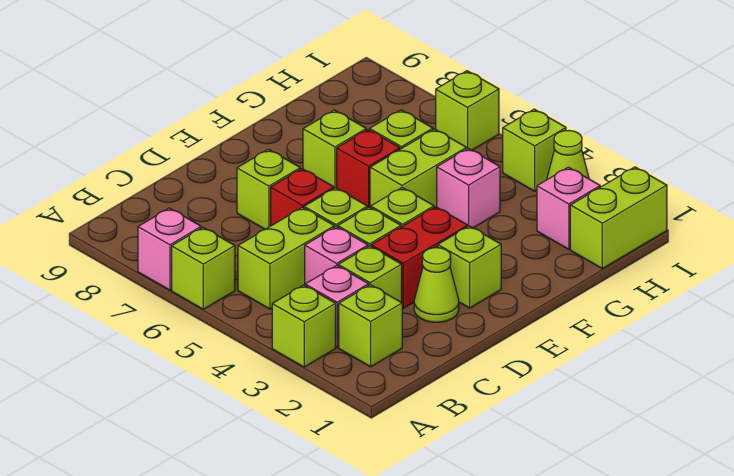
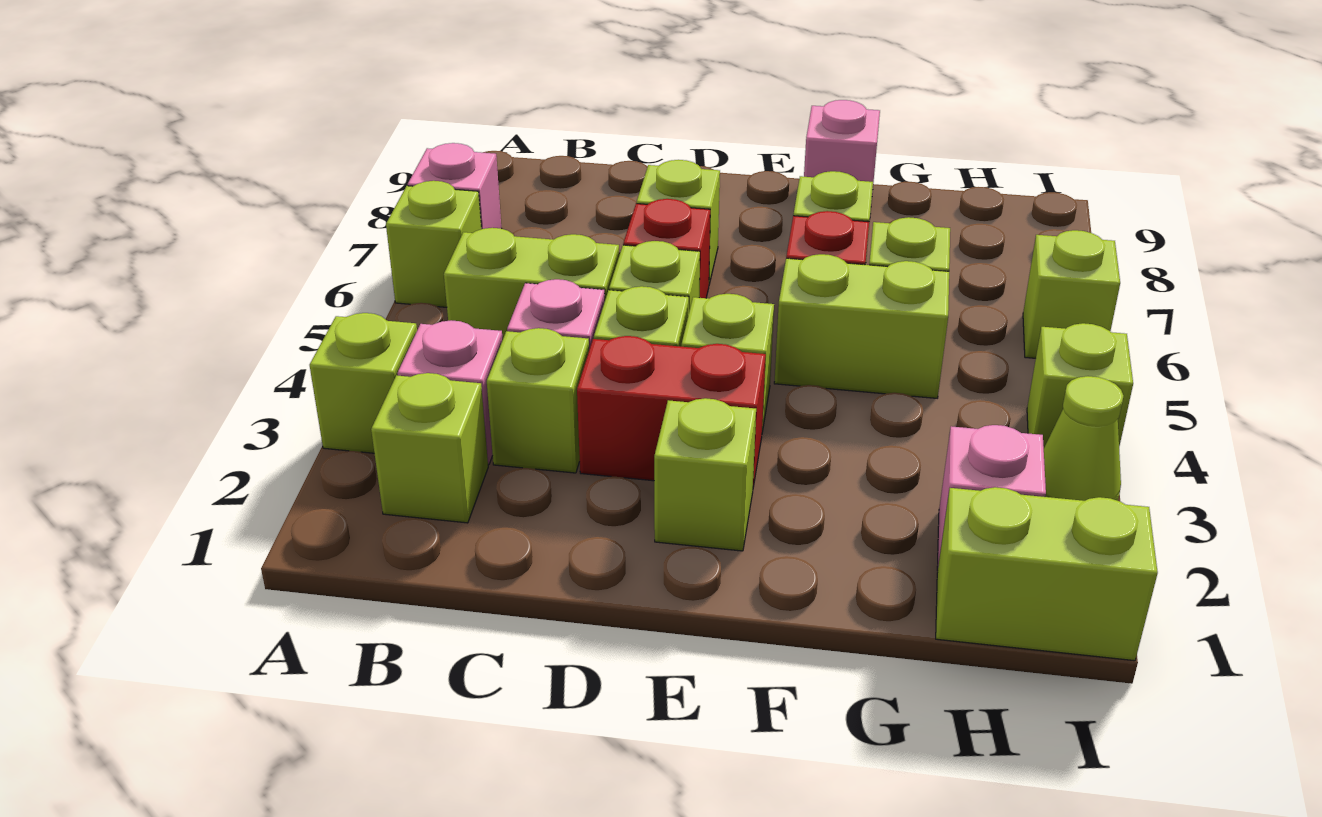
lime cone D2 level 1 -> none
pink brick G4 level 1 -> pink brick F9 level 1

